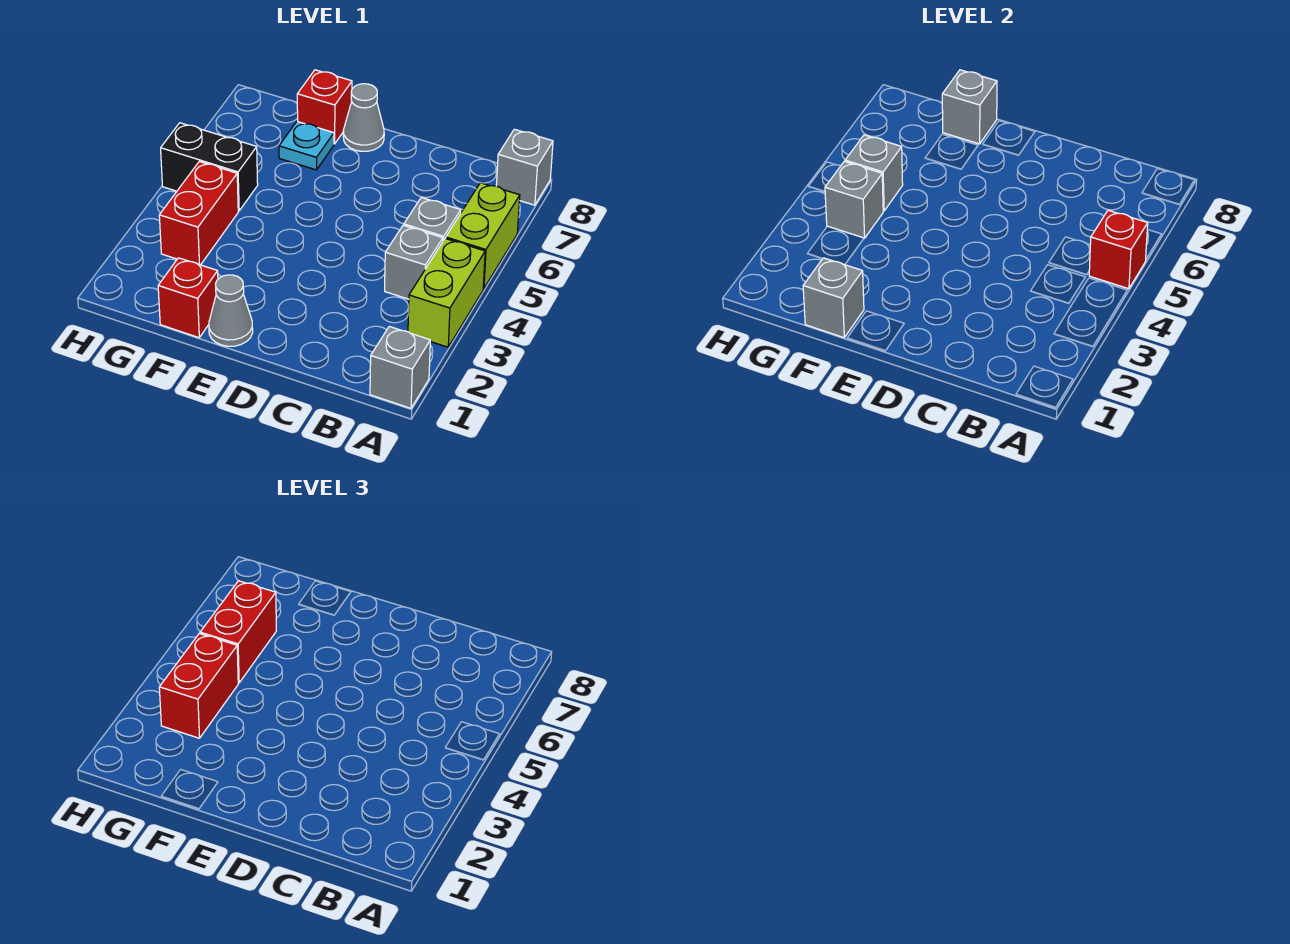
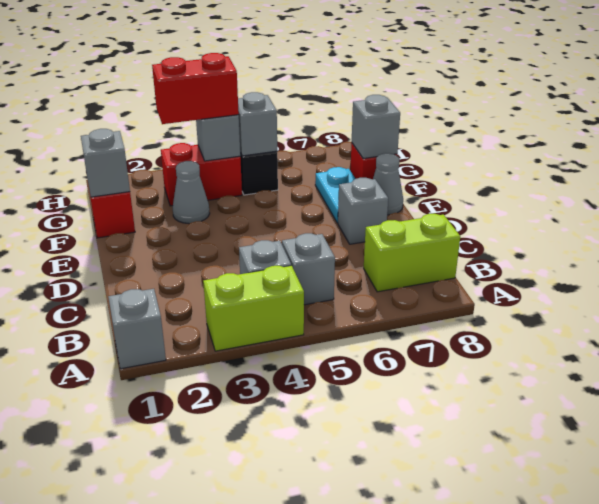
lime brick A5:A6 level 1 -> lime brick B7:B8 level 1
red brick A5 level 2 -> none
grey brick A8 level 1 -> grey brick D7 level 1
grey cone E1 level 1 -> grey cone F3 level 1
cyan plate F7 level 1 -> cyan plate E7:F7 level 1
red brick G5:G6 level 3 -> none

